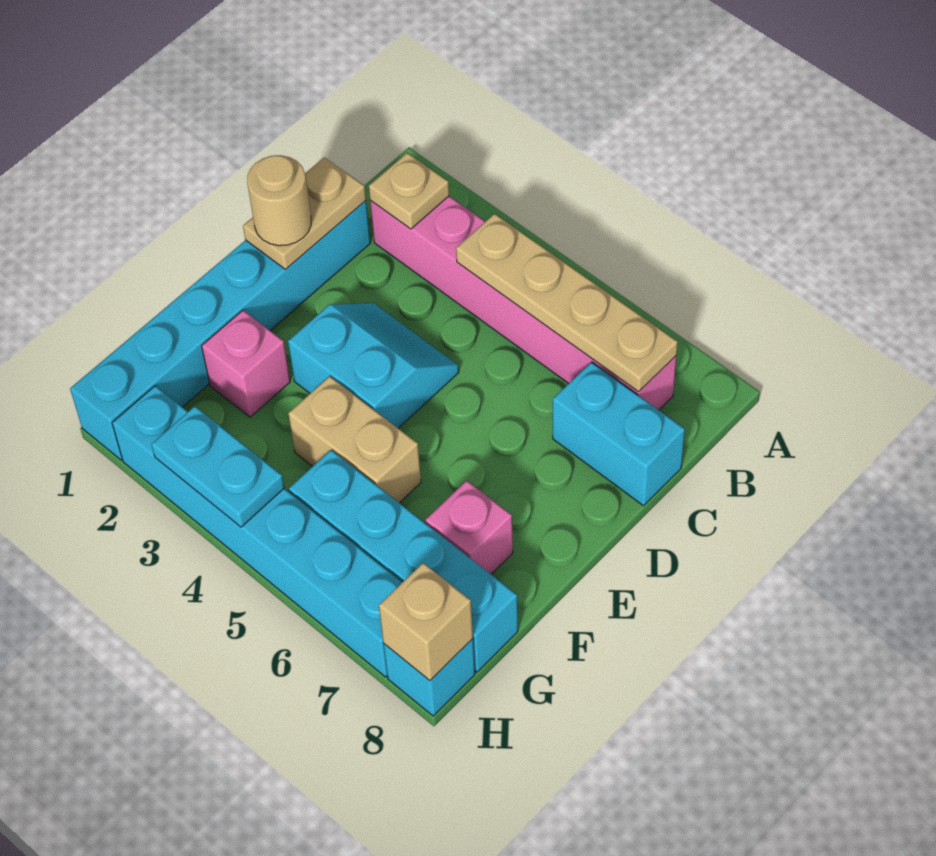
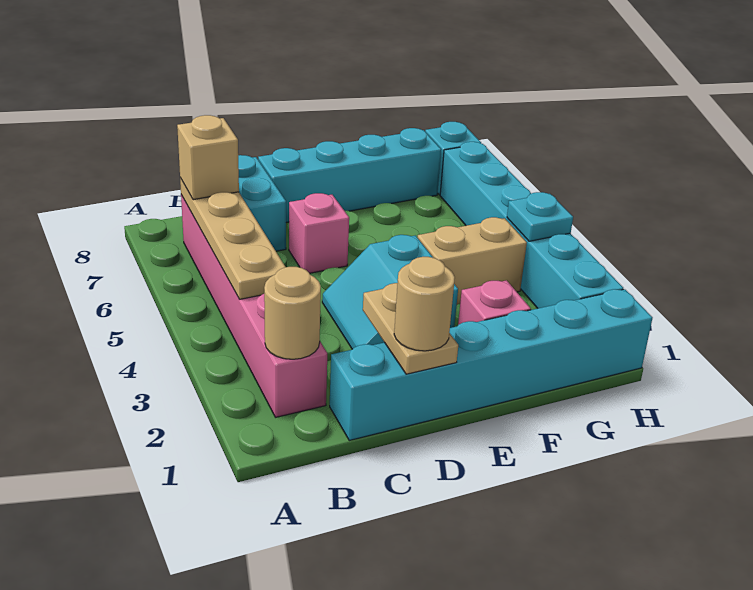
tan plate B2 level 2 -> tan round brick B2 level 2
tan plate C1:D1 level 2 -> tan plate D1:D2 level 2
tan brick F4:F5 level 1 -> tan brick F4:G4 level 1
pink brick F7 level 1 -> pink brick D6 level 1
cyan brick G5:G8 level 1 -> cyan brick D8:G8 level 1
cyan plate H3:H4 level 2 -> cyan plate H4 level 2
tan brick H8 level 2 -> tan brick B7 level 3

